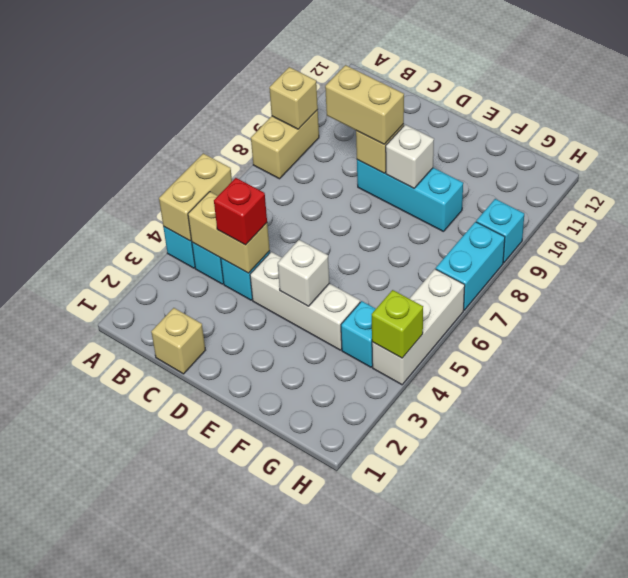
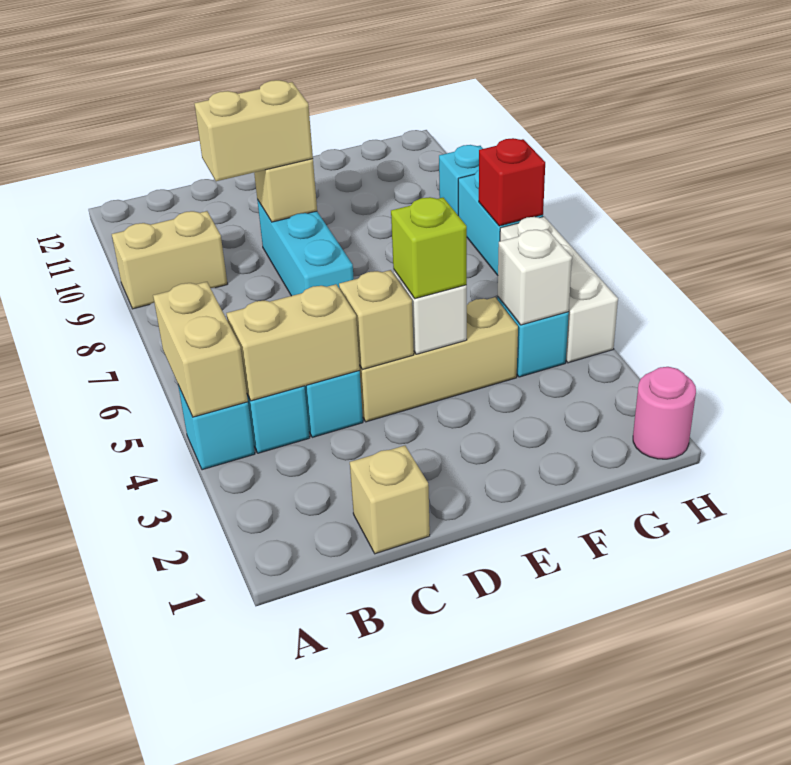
tan brick A8:A9 level 1 -> tan brick A9:B9 level 1
tan brick A9 level 2 -> tan brick D4 level 2
red brick C4 level 3 -> red brick H7 level 2
white brick D4:F4 level 1 -> tan brick D4:F4 level 1
cyan brick D9:F9 level 1 -> cyan brick D7:D9 level 1
white brick E9 level 2 -> white brick G4 level 2
none -> pink round brick H1 level 1
lime brick H4 level 2 -> lime brick E4 level 3

